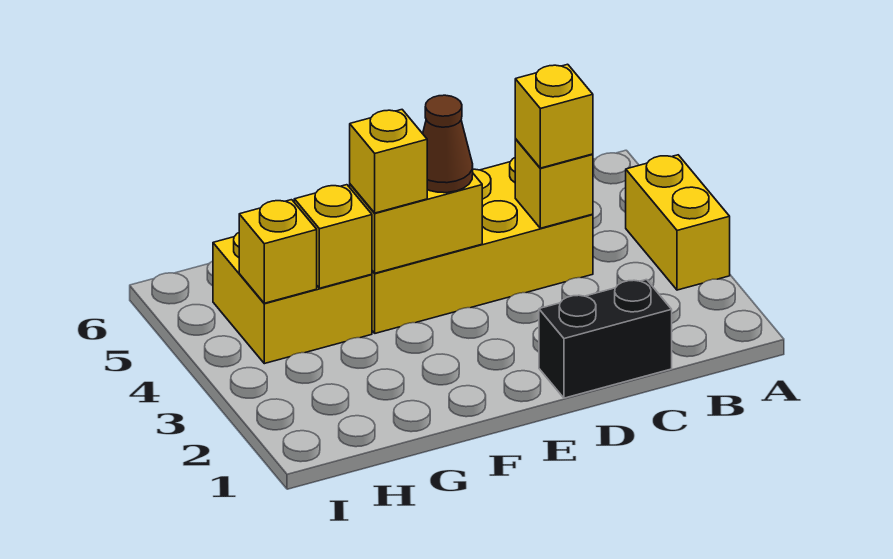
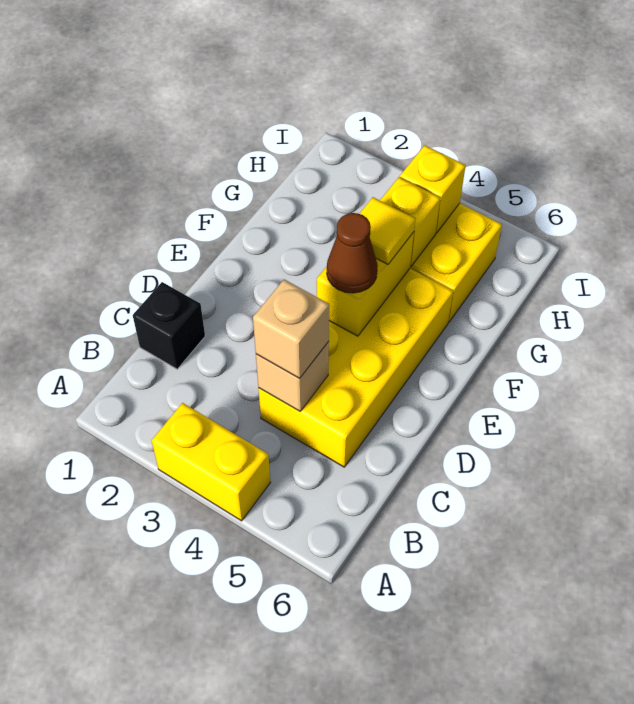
black brick C1:D1 level 1 -> black brick C1 level 1
yellow brick C4 level 2 -> tan brick C4 level 2
yellow brick C4 level 3 -> tan brick C4 level 3
yellow brick F4 level 3 -> yellow tile F4 level 3

